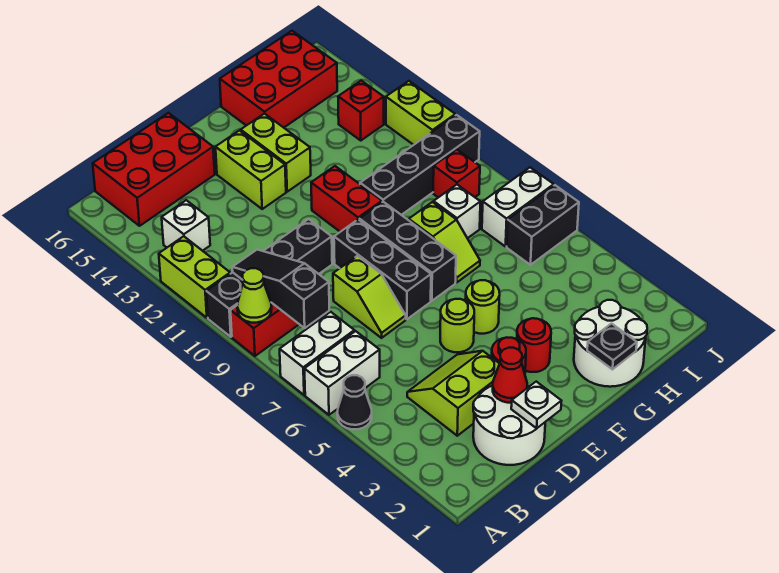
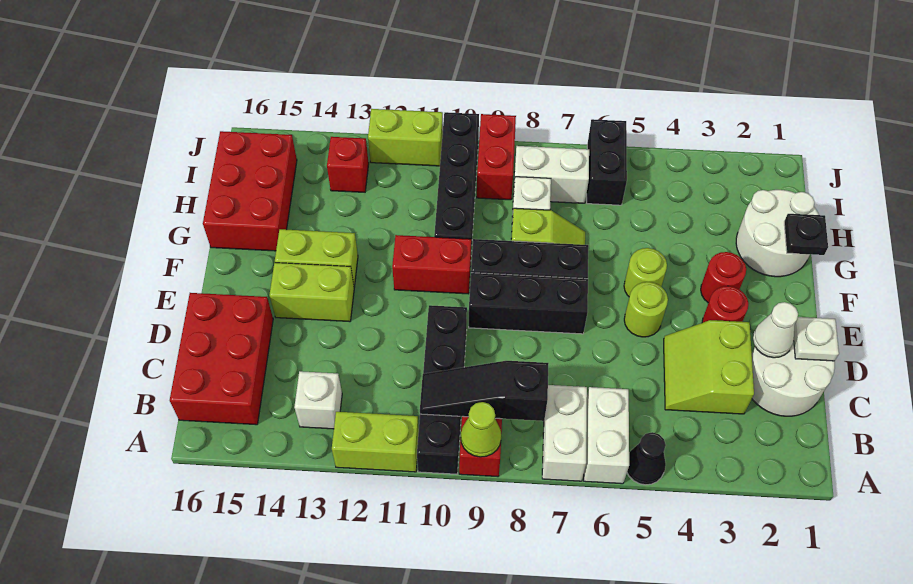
red cone D2 level 2 -> white cone D2 level 2
lime slope D7:D8 level 1 top 8 -> none
white brick I7:J7 level 1 -> white brick I7:I8 level 1
red brick I9 level 1 -> red brick I9:J9 level 1

